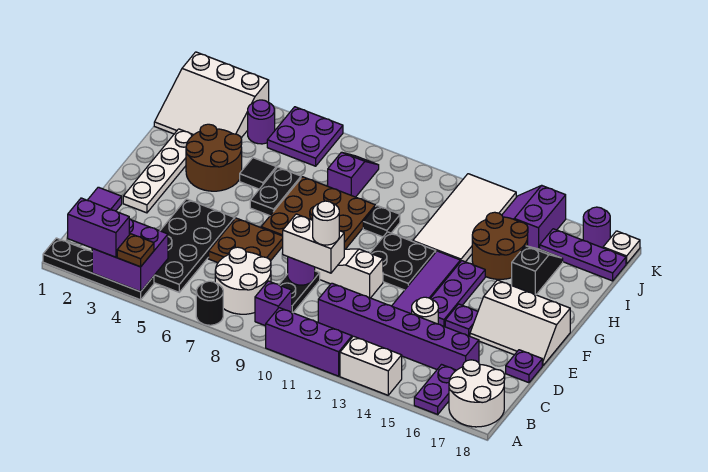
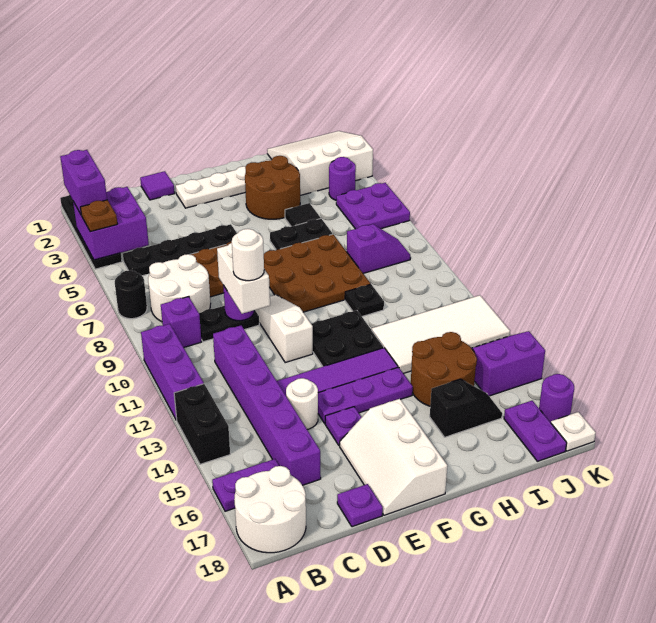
white brick A13:A14 level 1 -> black brick A13:A14 level 1
black plate B4:E5 level 1 -> black plate B5:E5 level 1
white slope I1:K3 level 1 top K -> white slope I1:K3 level 1 top 3
purple plate J16:J18 level 1 -> purple plate J17:J18 level 1

